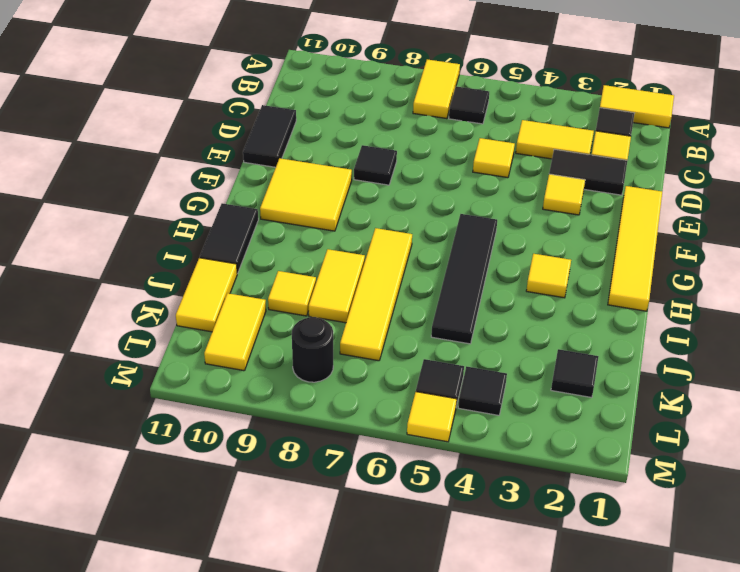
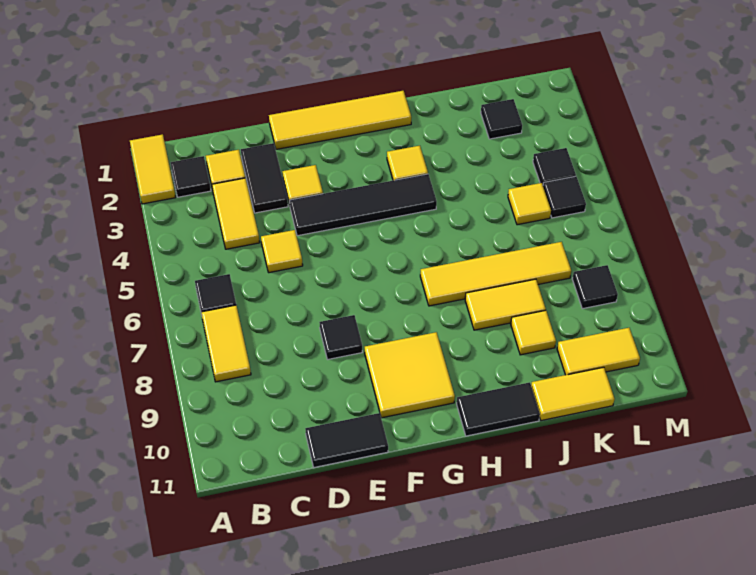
yellow tile A7:B7 level 1 -> yellow tile B7:B8 level 1
black tile G5:J5 level 1 -> black tile E4:H4 level 1
black round brick L8 level 1 -> black tile L8 level 1
yellow tile M5 level 1 -> yellow tile K5 level 1

